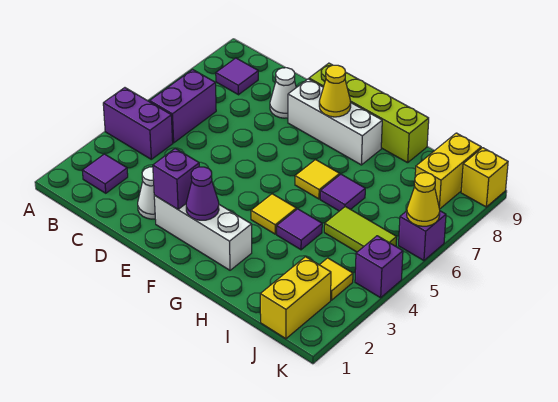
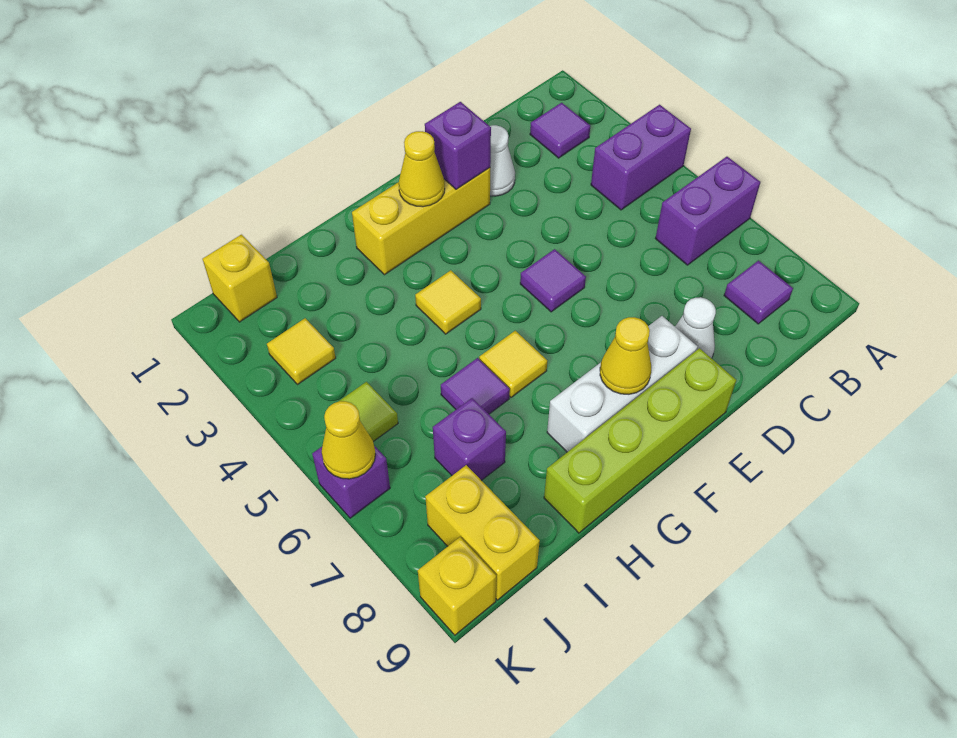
purple brick B5:B6 level 1 -> purple brick A6:B6 level 1
white brick E2:G2 level 1 -> yellow brick E2:G2 level 1
purple cone F2 level 2 -> yellow cone F2 level 2
purple tile H4 level 1 -> purple tile E5 level 1
lime tile I5:J5 level 1 -> lime tile J5 level 1
yellow brick J1:J2 level 1 -> yellow brick J1 level 1
purple brick K4 level 1 -> purple brick I7 level 1

